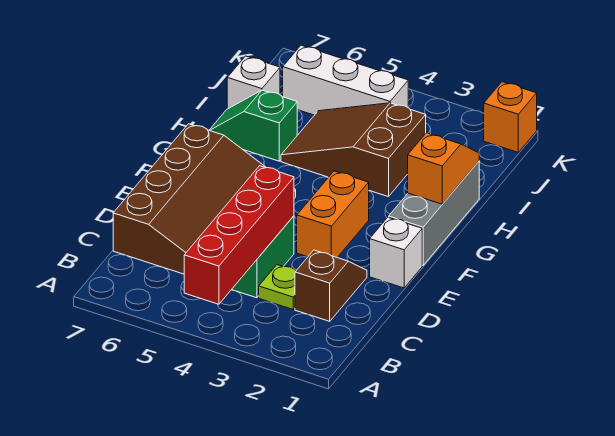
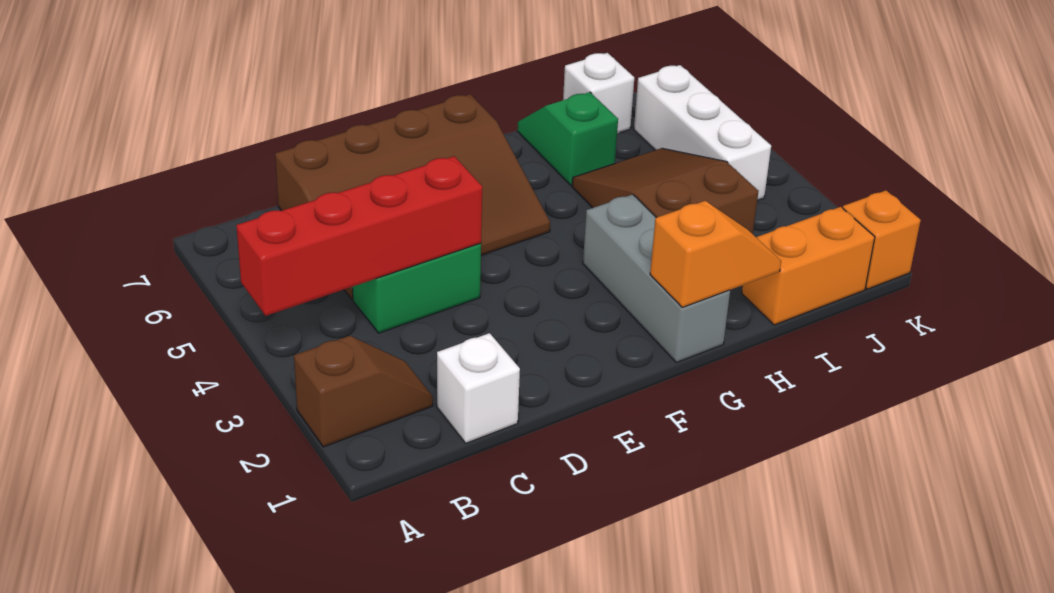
brown slope C2:D2 level 1 top C -> brown slope A2:B2 level 1 top A
lime plate C3 level 1 -> none
white brick E1 level 1 -> white brick C1 level 1
orange brick E3:F3 level 1 -> orange brick I1:J1 level 1
grey brick F1:H1 level 1 -> grey brick G1:G3 level 1

